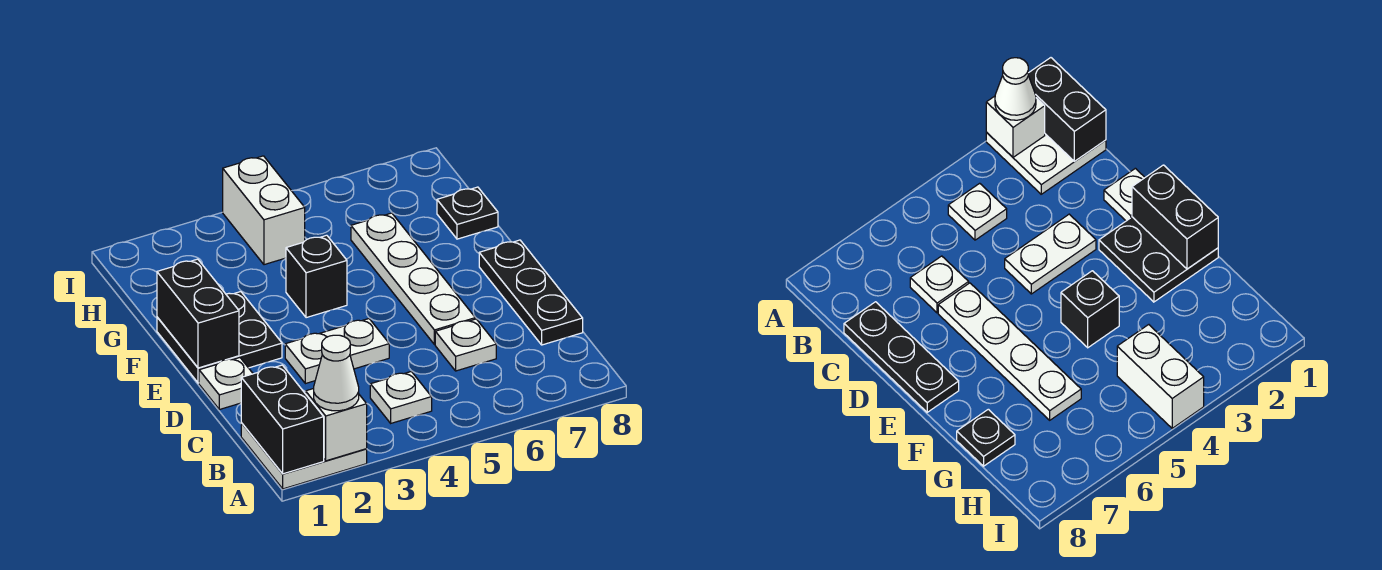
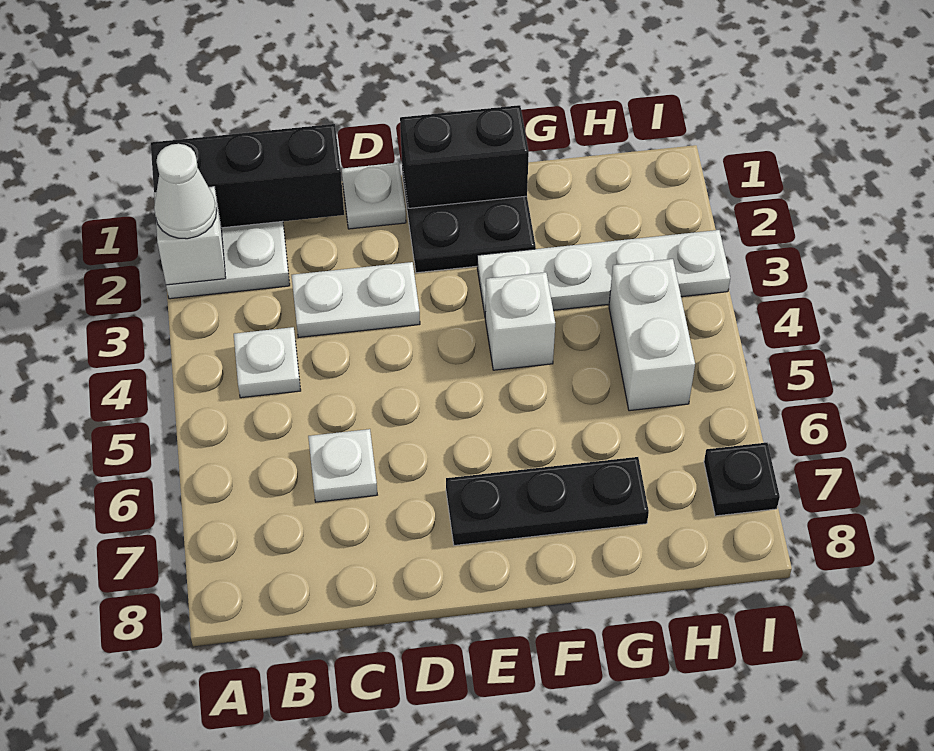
black brick A1:B1 level 2 -> black brick A1:C1 level 2
black plate C8:E8 level 1 -> black plate E7:G7 level 1
white plate D3:D4 level 1 -> white plate C3:D3 level 1
white plate D6:G6 level 1 -> white plate F3:I3 level 1
black brick F4 level 1 -> white brick F4 level 1
black plate G8 level 1 -> black plate I7 level 1
white brick H4:I4 level 1 -> white brick H4:H5 level 1

